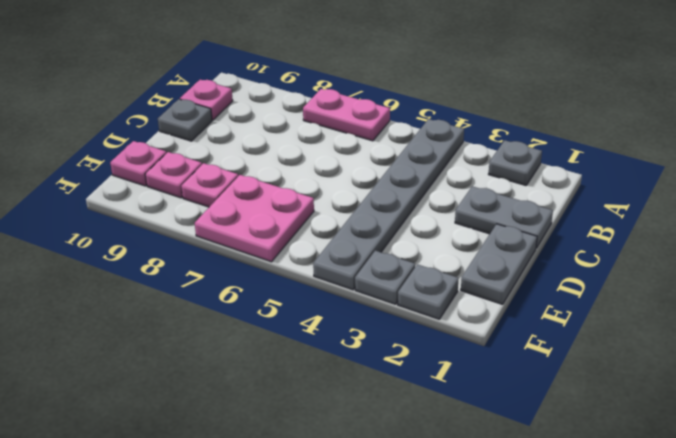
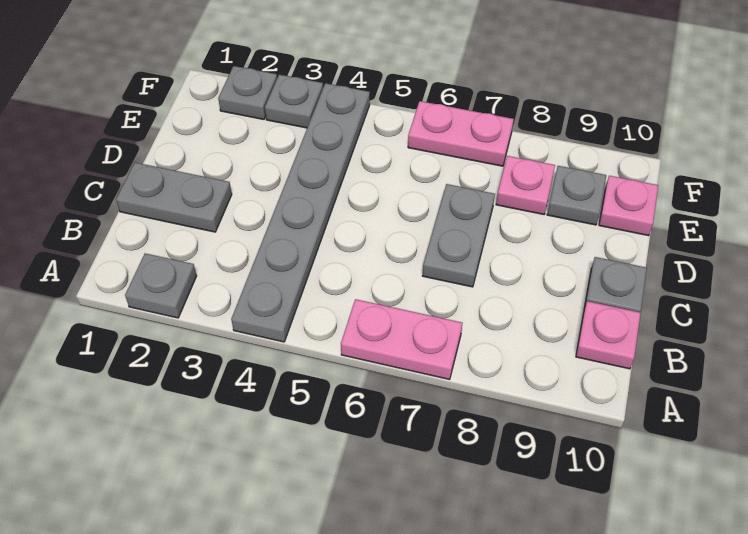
grey plate D1:E1 level 1 -> grey plate C7:D7 level 1
pink plate E6:F7 level 1 -> pink plate F6:F7 level 1
pink plate E9 level 1 -> grey plate E9 level 1

